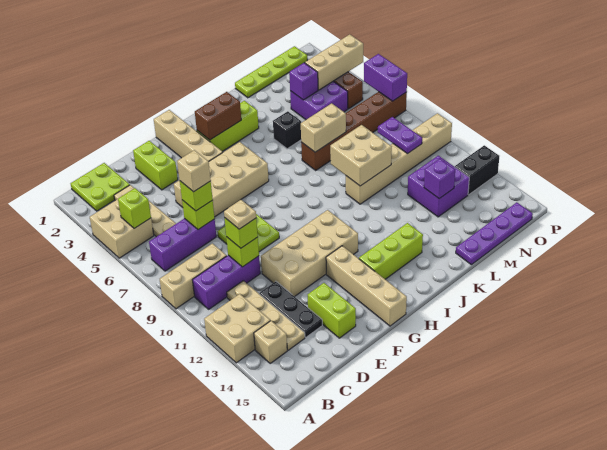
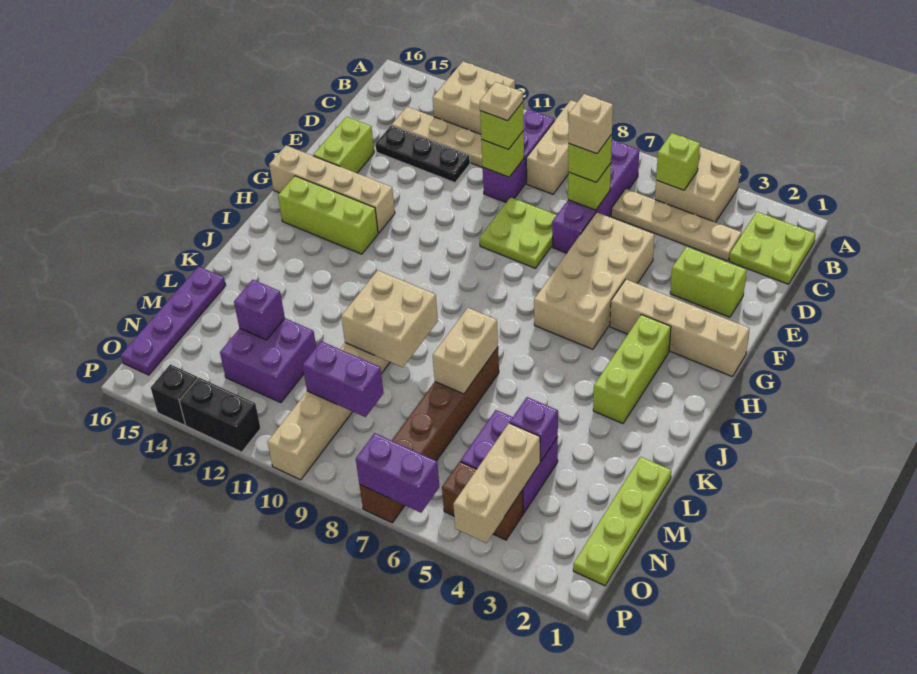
purple brick B7:D7 level 1 -> purple brick B7:E7 level 1
tan brick B14 level 1 -> none
tan brick E11:H12 level 1 -> none
lime brick E14:E15 level 1 -> lime brick E15:F15 level 1
brown brick H3:I3 level 2 -> none
lime brick H14:J14 level 1 -> lime brick H13:H15 level 1
black brick K5 level 1 -> black brick P14 level 1
purple plate N9:N10 level 2 -> purple brick N9:N10 level 2
black brick O13:P13 level 1 -> black brick P12:P13 level 1

